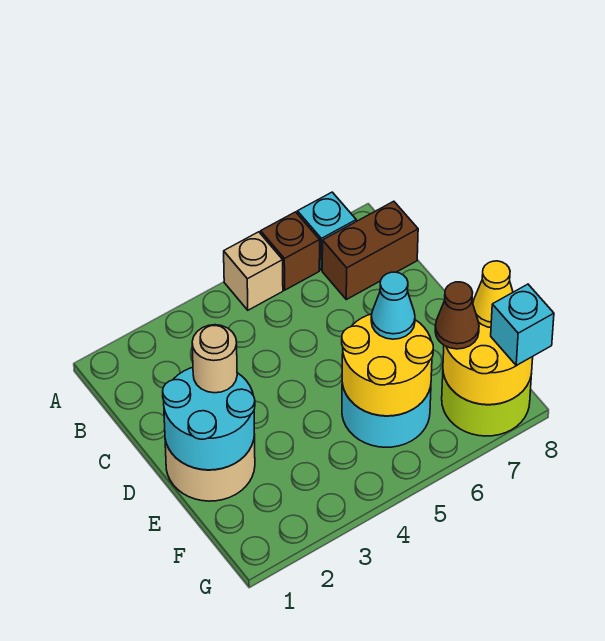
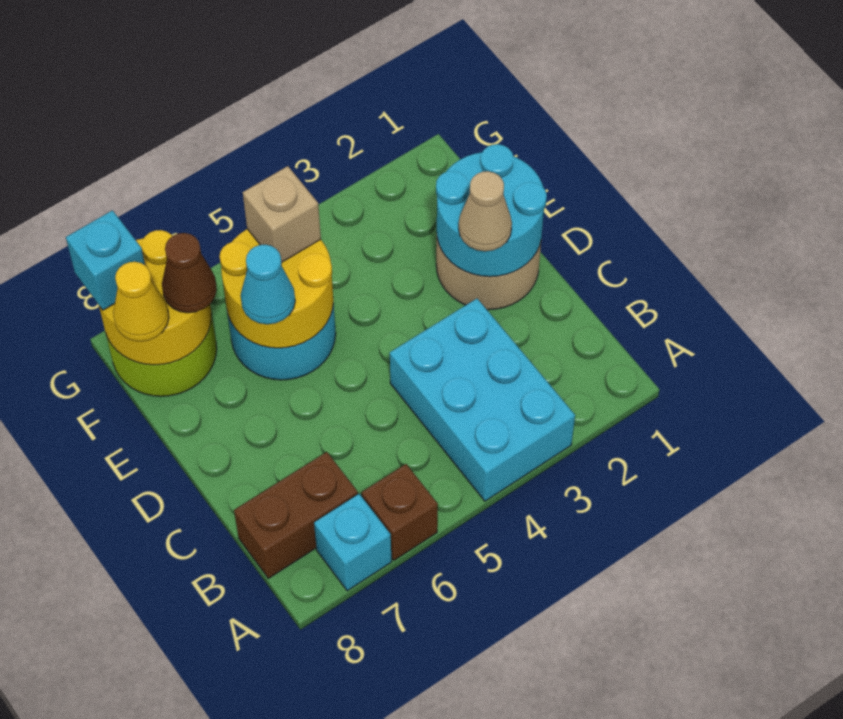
none -> cyan brick A3:C4 level 1
tan brick A5 level 1 -> tan brick F5 level 3
tan round brick D2 level 3 -> tan cone D2 level 3

